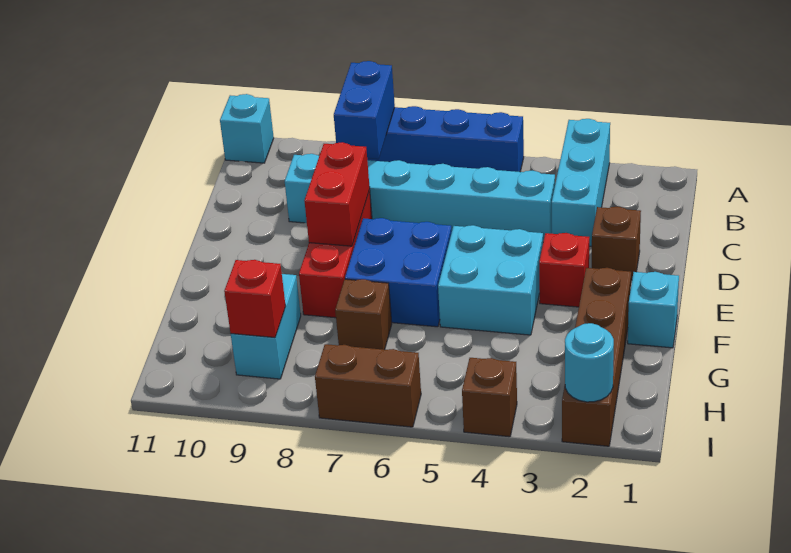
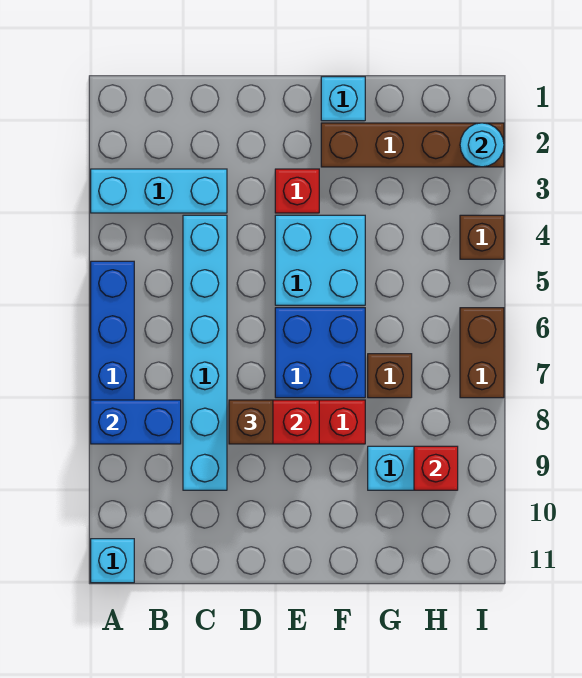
brown brick D2 level 1 -> brown brick D8 level 3

